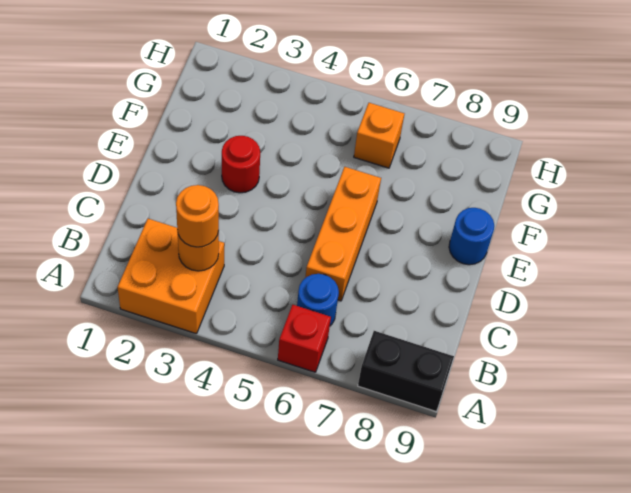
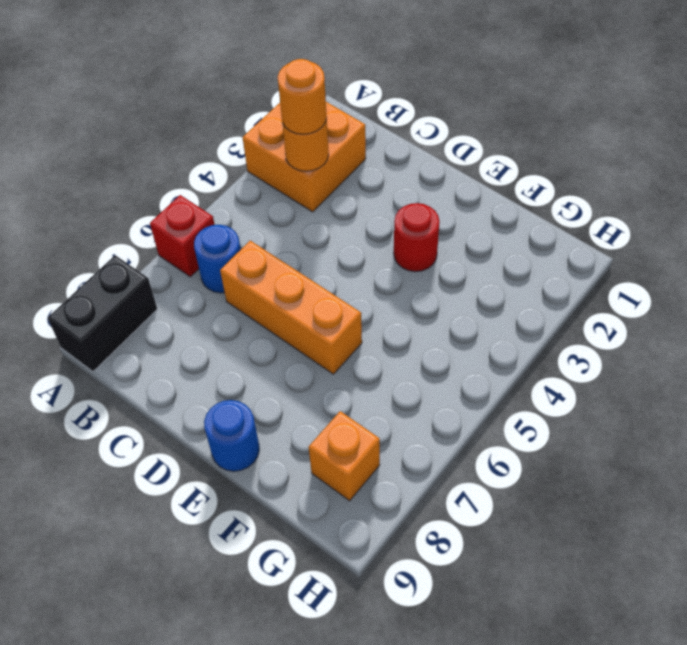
orange brick G6 level 1 -> orange brick G8 level 1

